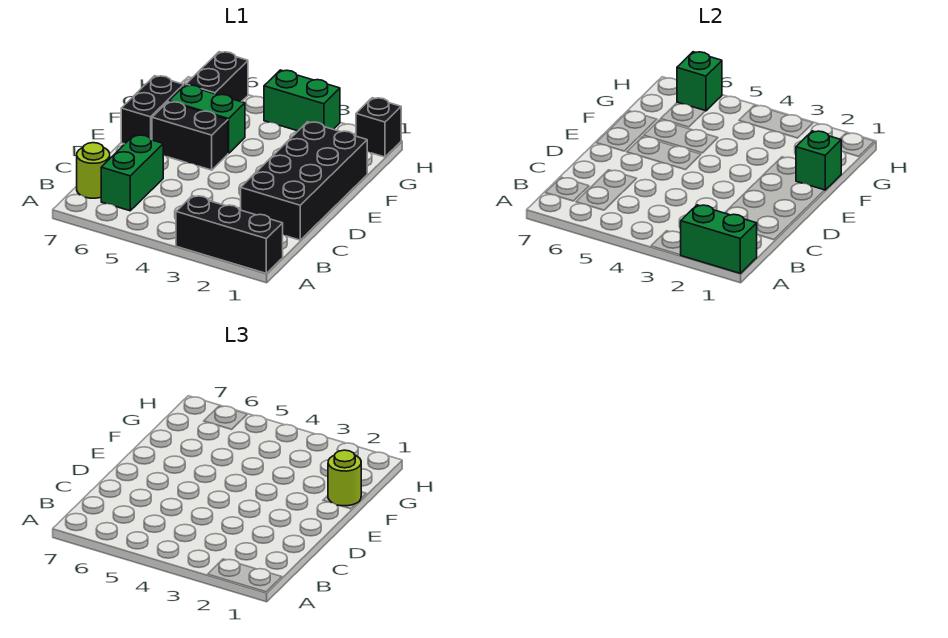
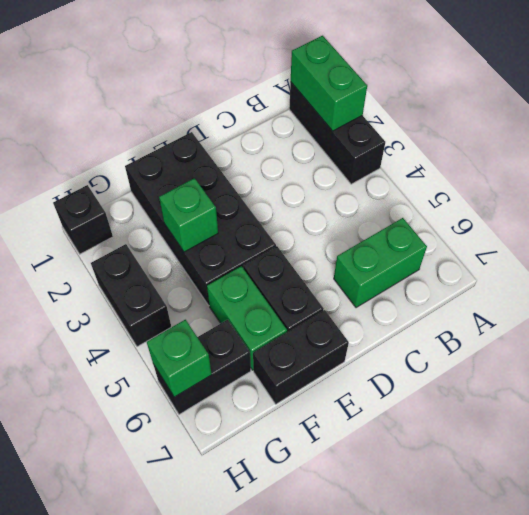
lime round brick B7 level 1 -> none
black brick C1:F2 level 1 -> black brick E1:F4 level 1
green brick F1 level 2 -> green brick F3 level 2
lime round brick F1 level 3 -> none
green brick H3:H4 level 1 -> black brick H3:H4 level 1

